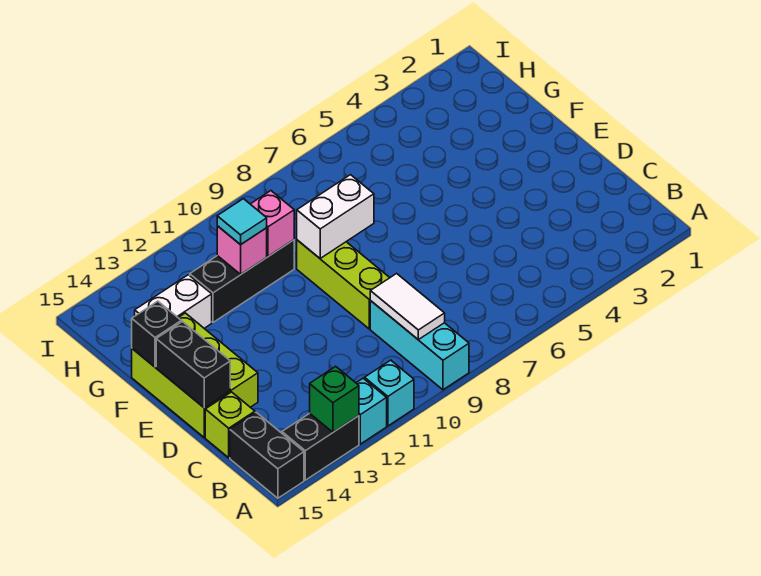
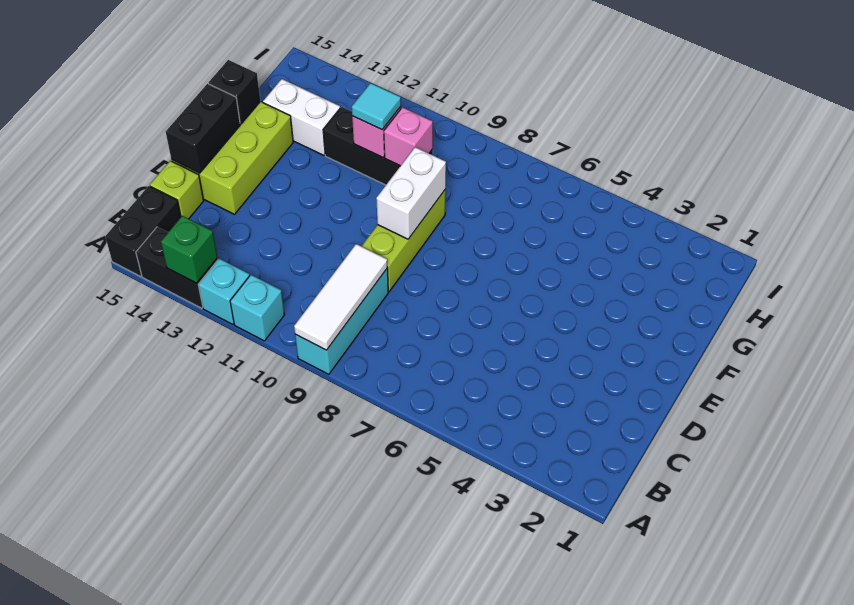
white tile B9:C9 level 2 -> white tile A9:C9 level 2
white brick F8:F9 level 2 -> white brick E9:F9 level 2

